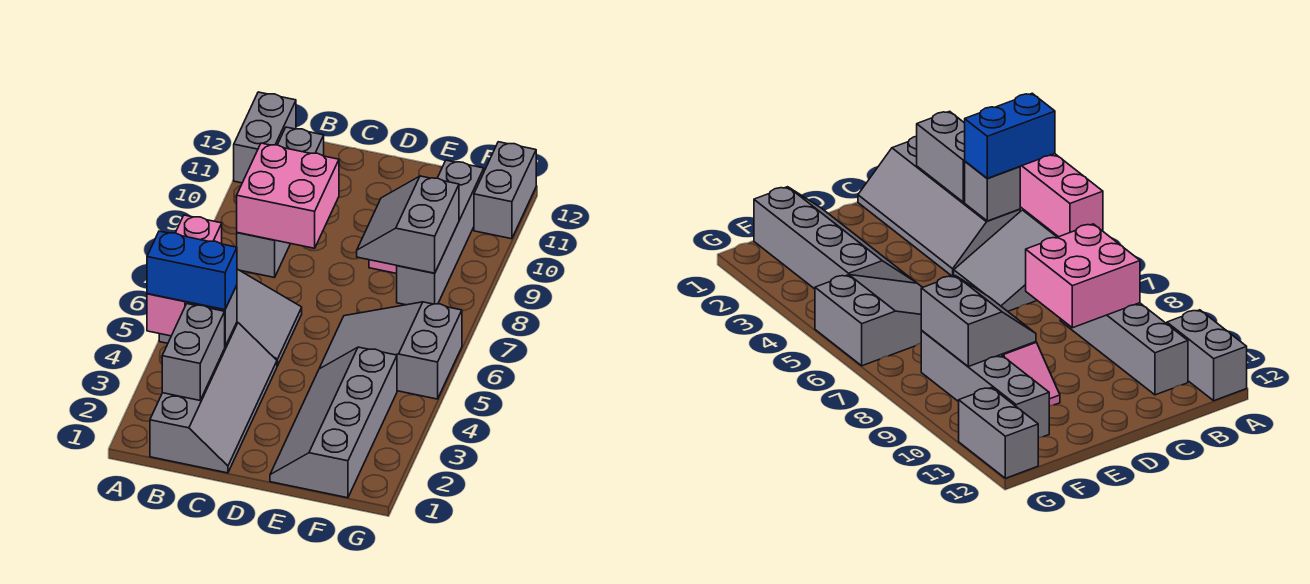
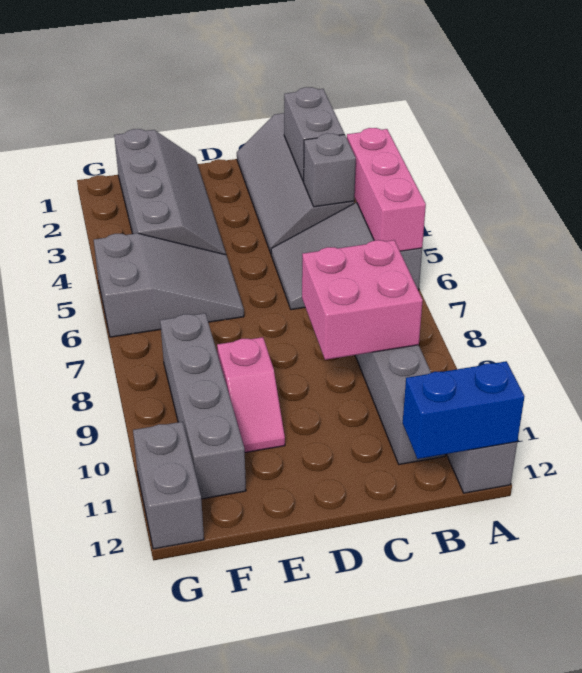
blue brick A4:B4 level 3 -> blue brick A12:B12 level 2
grey slope E8:F9 level 2 top F -> none

